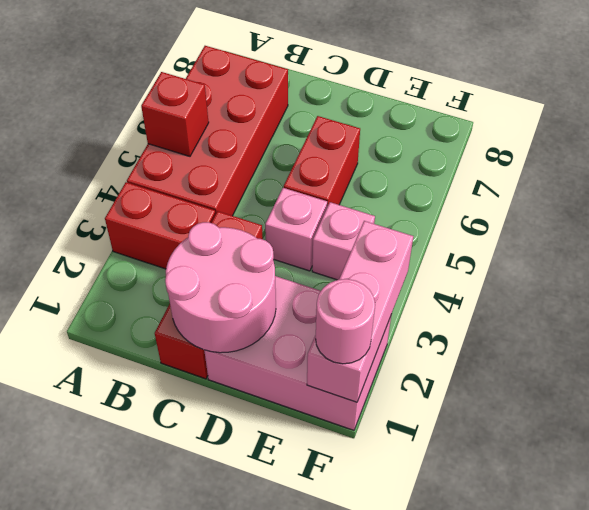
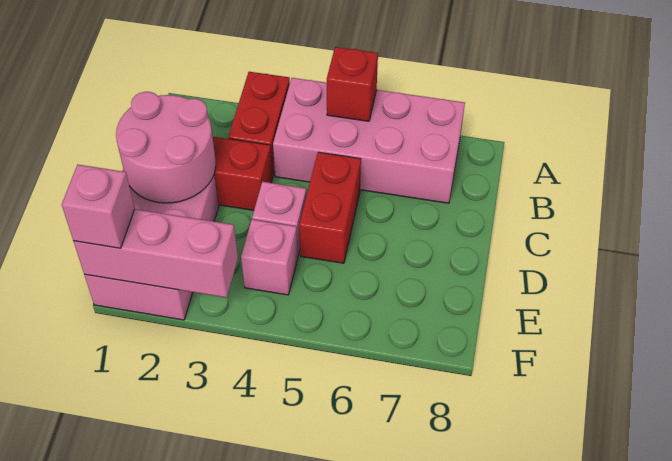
red brick A4:B7 level 1 -> pink brick A4:B7 level 1
red brick D5:D6 level 1 -> red brick C5:D5 level 1
pink round brick F1 level 3 -> pink brick F1 level 3

